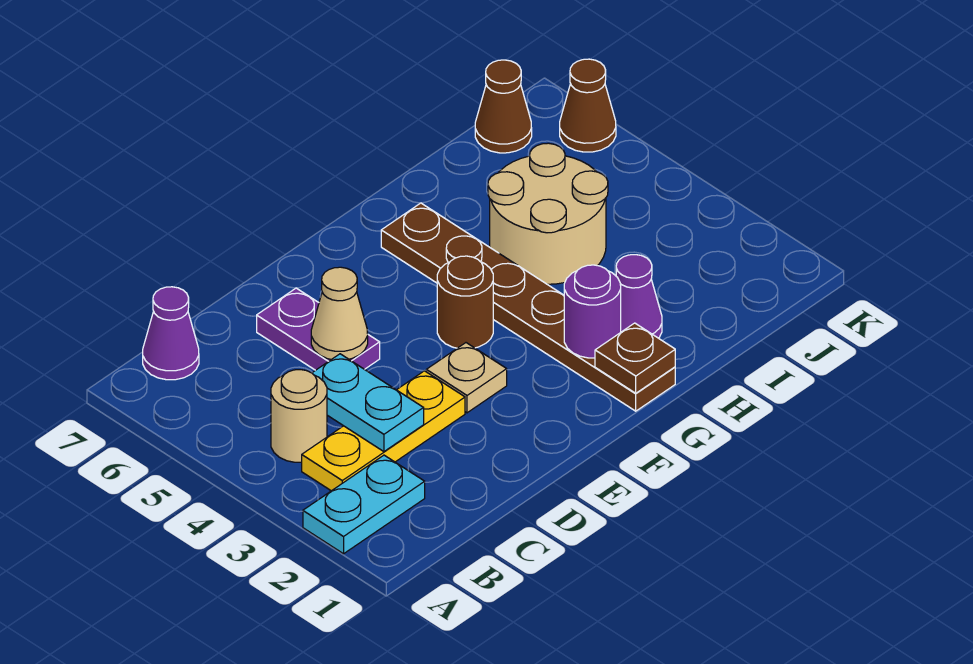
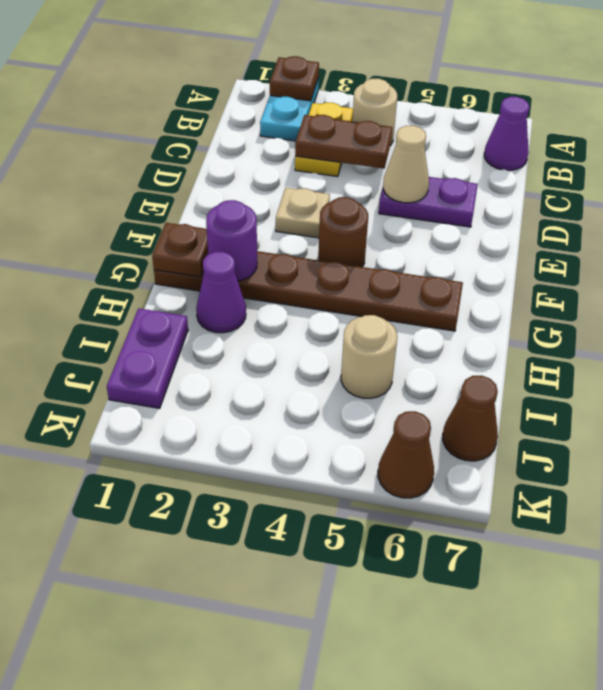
none -> brown plate A2 level 2
yellow plate B3:D3 level 1 -> yellow plate B3:C3 level 1
cyan plate C3:C4 level 2 -> brown plate C3:C4 level 2
tan round brick H4:I5 level 1 -> tan round brick I5 level 1
none -> purple plate I1:J1 level 1

